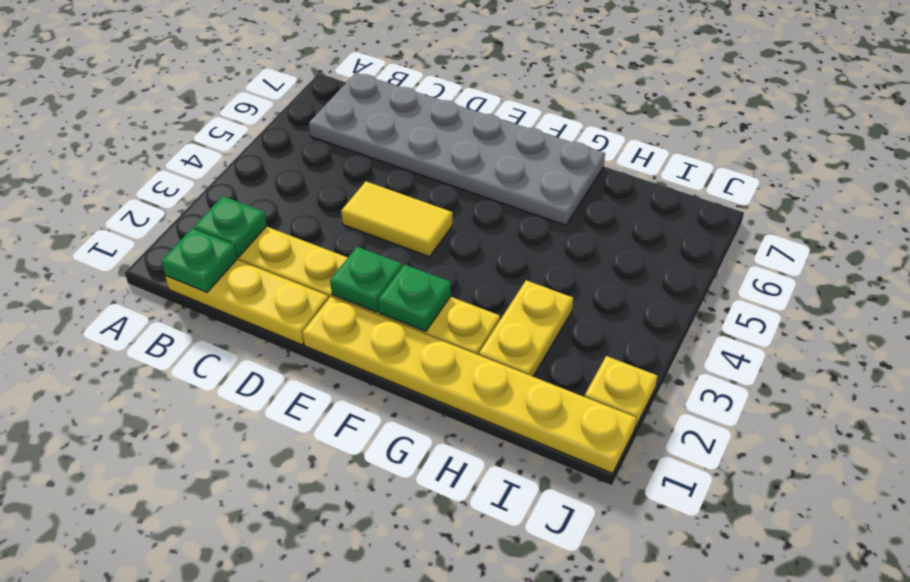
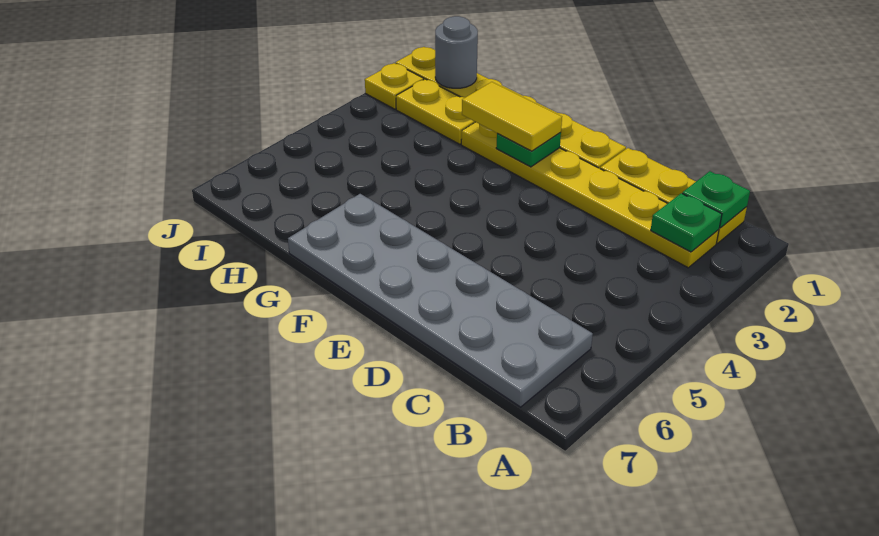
yellow tile D4:E4 level 1 -> yellow tile F2:G2 level 3
green plate E2 level 2 -> none
yellow plate H2:H3 level 1 -> yellow plate H2:I2 level 1
none -> grey round brick I1 level 2

